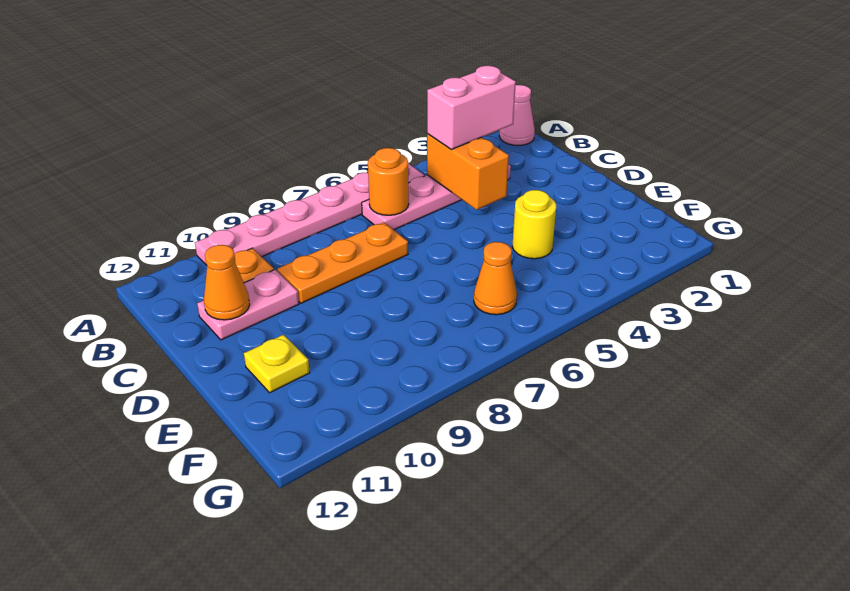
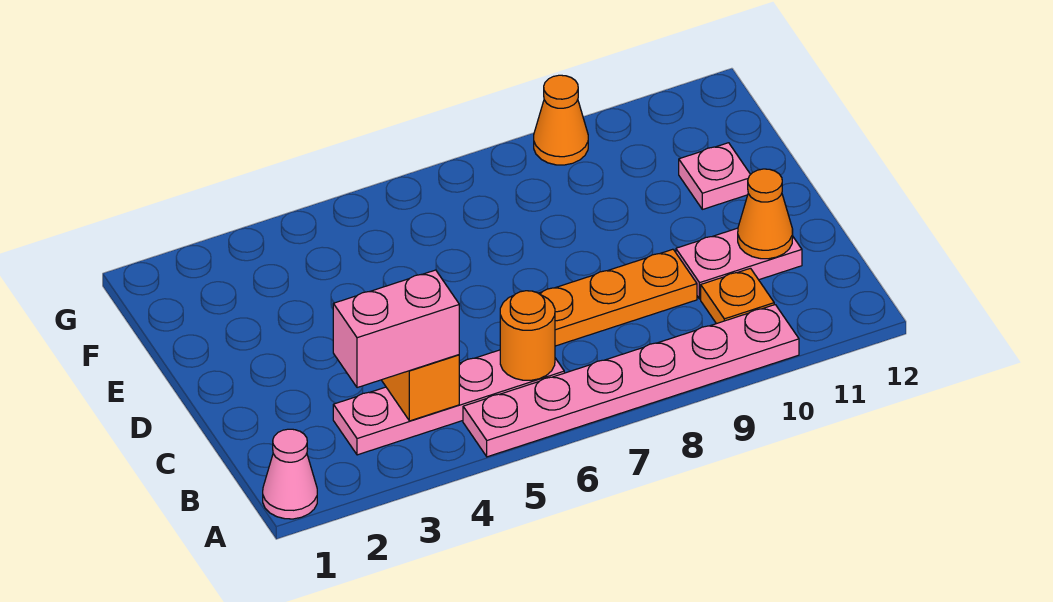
yellow round brick E4 level 1 -> none
yellow plate E11 level 1 -> pink plate E11 level 1
orange cone F6 level 1 -> orange cone G9 level 1

